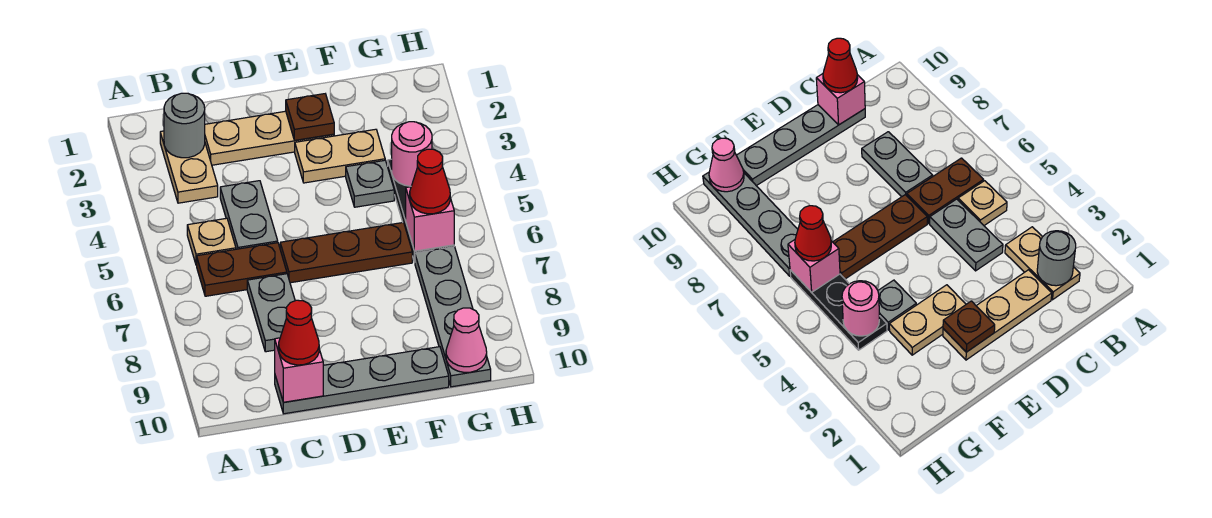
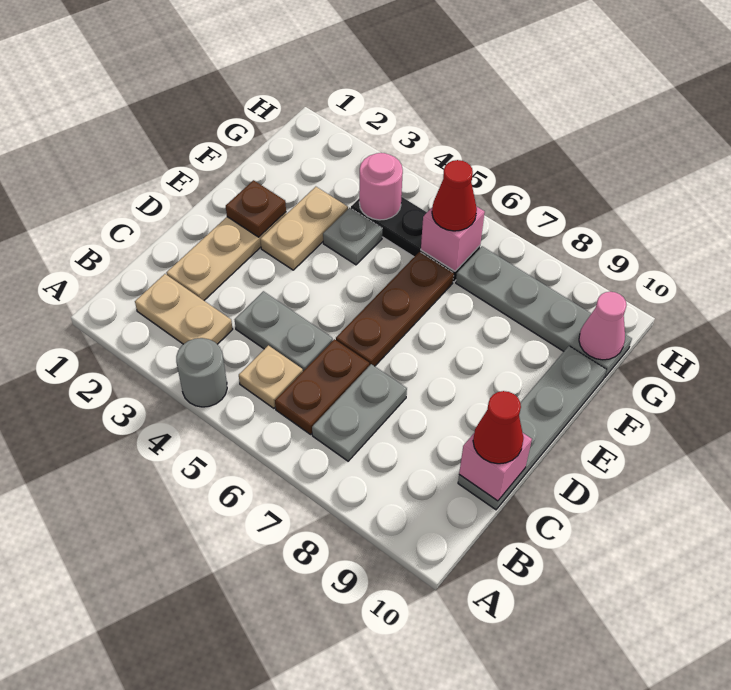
grey round brick B2 level 2 -> grey round brick A4 level 1
grey plate C7:C8 level 1 -> grey plate B7:C7 level 1

